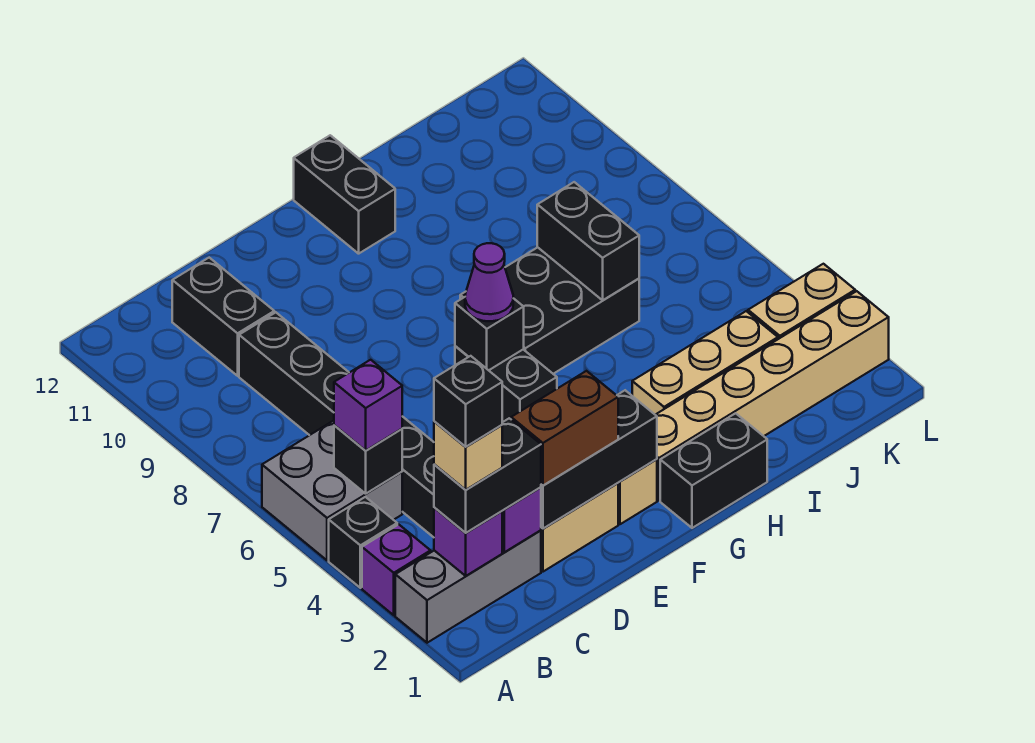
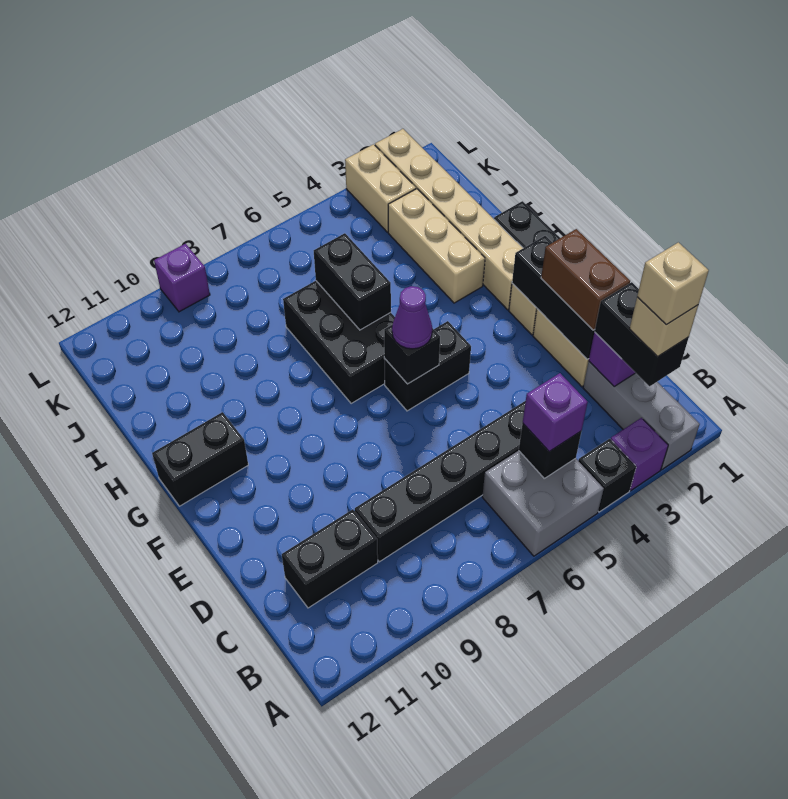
purple brick B2 level 2 -> purple brick L9 level 1
black brick B2 level 5 -> tan brick B2 level 5
black brick I6:I7 level 2 -> black brick H6:I6 level 2

